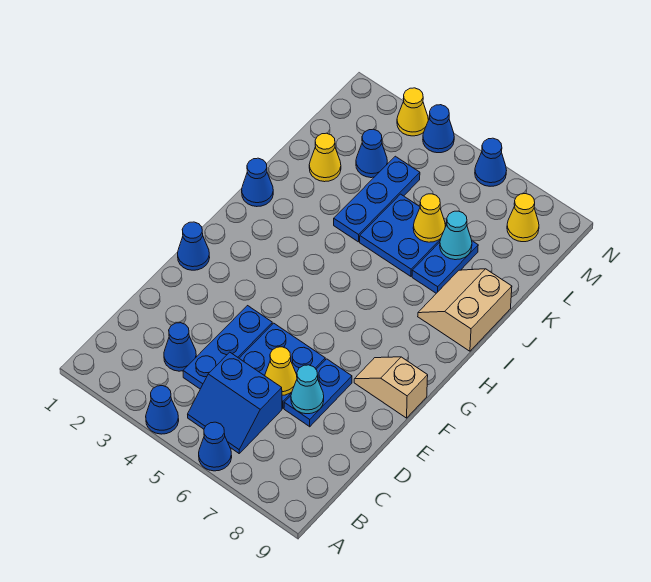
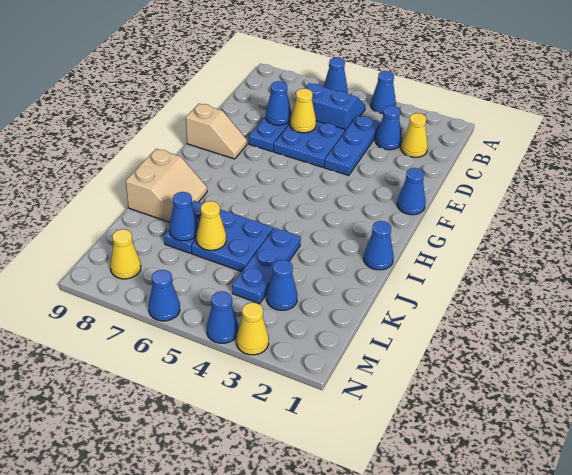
cyan cone D7 level 2 -> blue cone D7 level 2
yellow cone K2 level 1 -> yellow cone C2 level 1
cyan cone K7 level 2 -> blue cone K7 level 2

